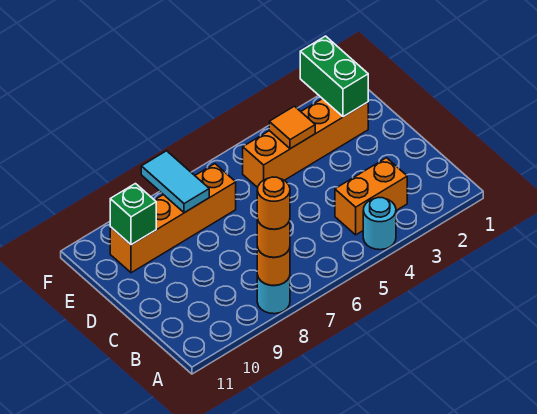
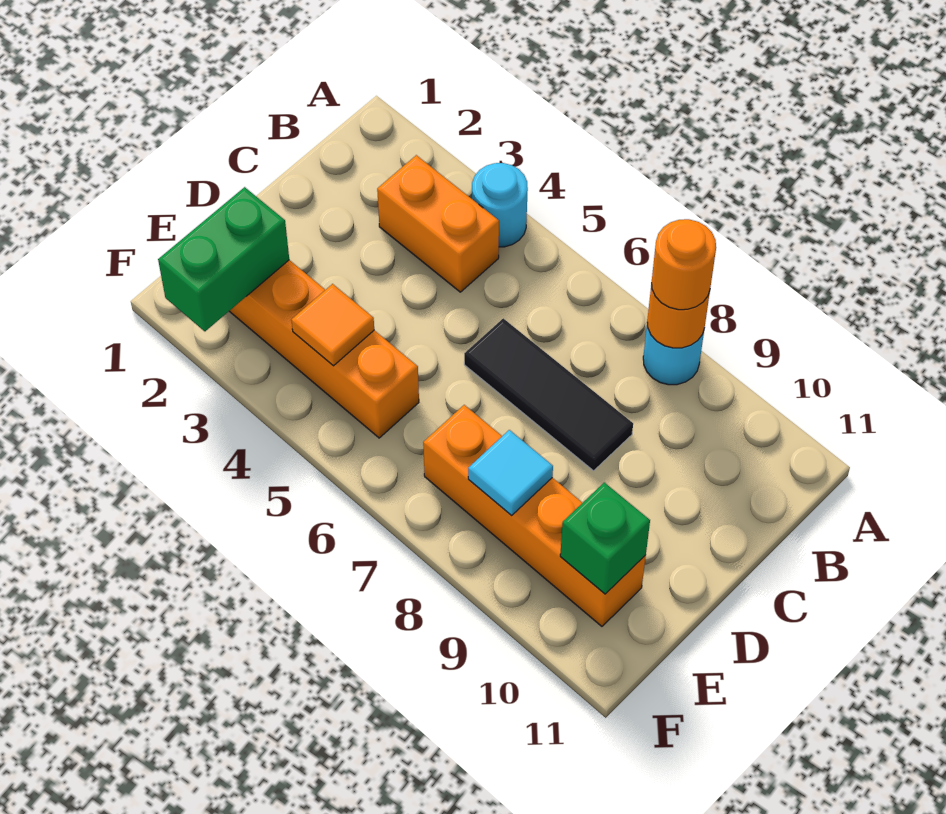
orange round brick A8 level 4 -> none
none -> black tile C6:C8 level 1
cyan tile E8:F8 level 2 -> cyan tile E8 level 2

